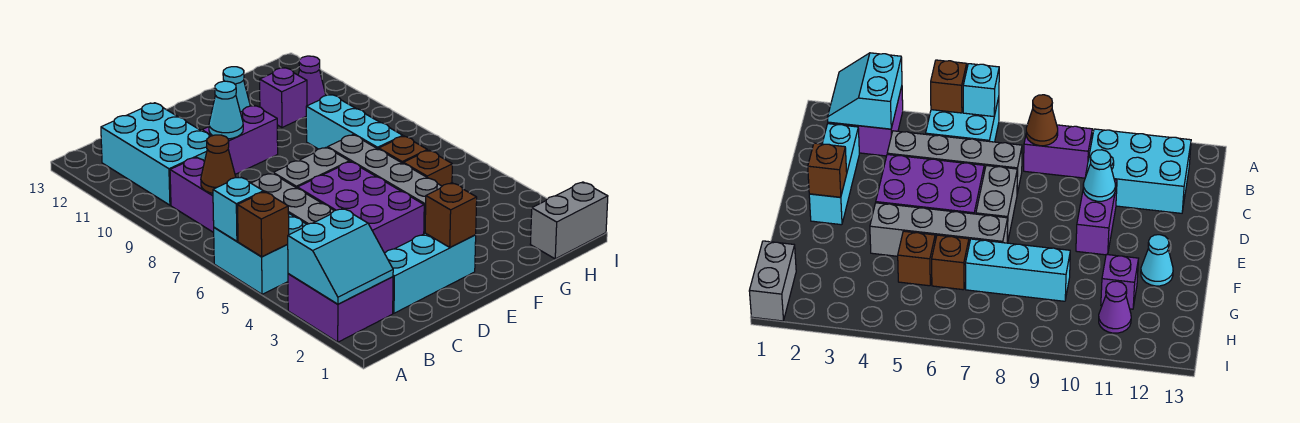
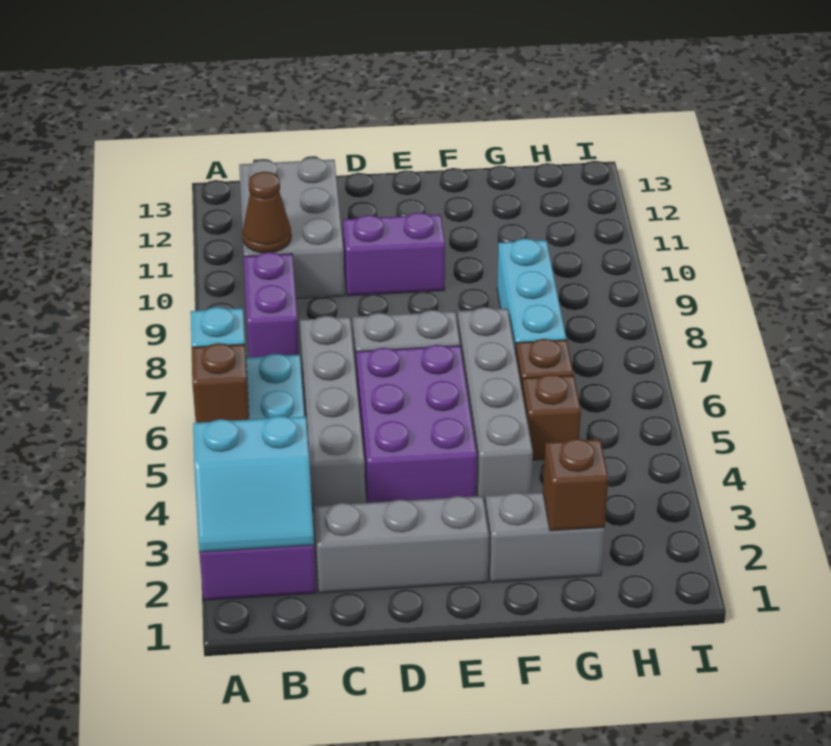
brown cone B8 level 2 -> brown cone B10 level 2
cyan brick B10:C12 level 1 -> grey brick B10:C12 level 1
cyan brick C2:E2 level 1 -> grey brick C2:E2 level 1
cyan cone D10 level 2 -> none
brown brick E2 level 2 -> brown brick G2 level 2
cyan cone F12 level 1 -> none
purple brick G11 level 1 -> none
grey brick H1:I1 level 1 -> grey brick F2:G2 level 1
purple cone H11 level 1 -> none

